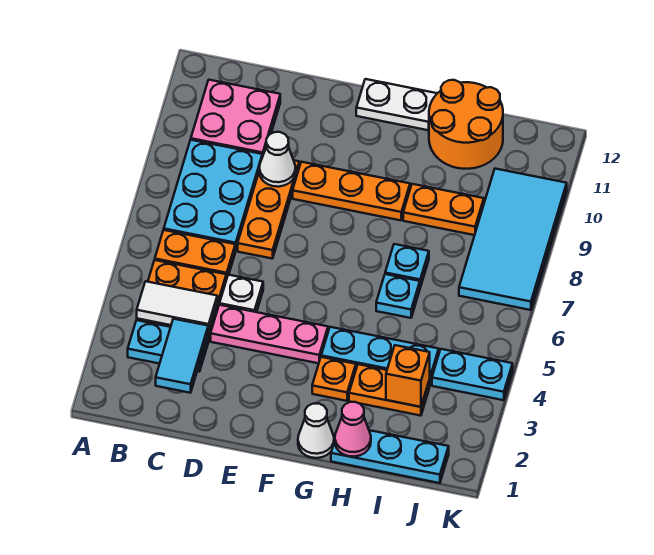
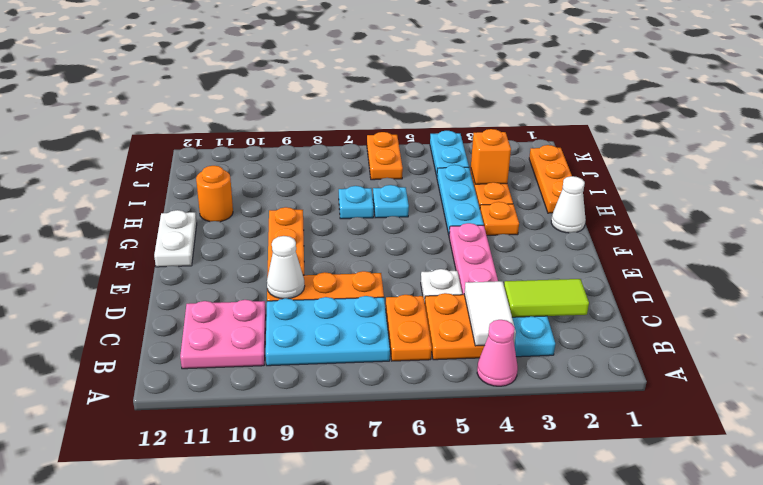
cyan tile C2:C3 level 2 -> lime tile C2:C3 level 2
cyan plate H1:J1 level 1 -> orange plate H1:J1 level 1
pink cone H1 level 2 -> pink cone A4 level 1
orange plate H9:I9 level 1 -> orange plate J6:K6 level 1
orange round brick H11:I12 level 1 -> orange round brick H11 level 1
cyan tile J7:K10 level 1 -> none

